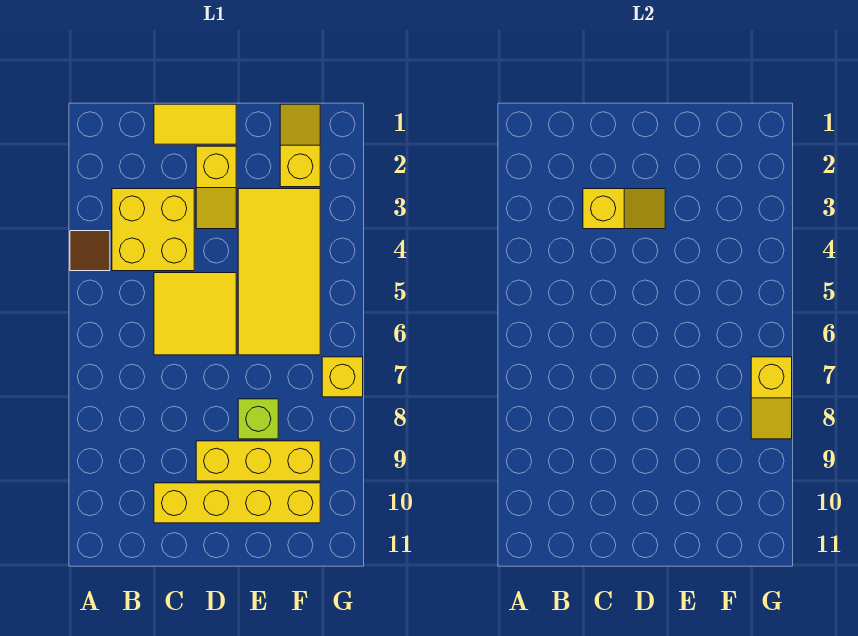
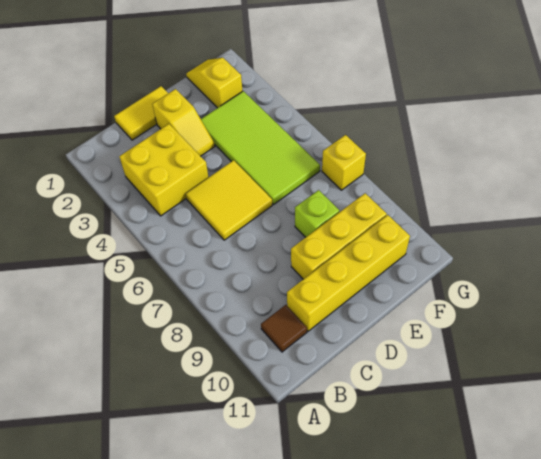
brown tile A4 level 1 -> brown tile B10 level 1
yellow slope C3:D3 level 2 top C -> none
yellow tile E3:F6 level 1 -> lime tile E3:F6 level 1
yellow slope G7:G8 level 2 top 7 -> none

